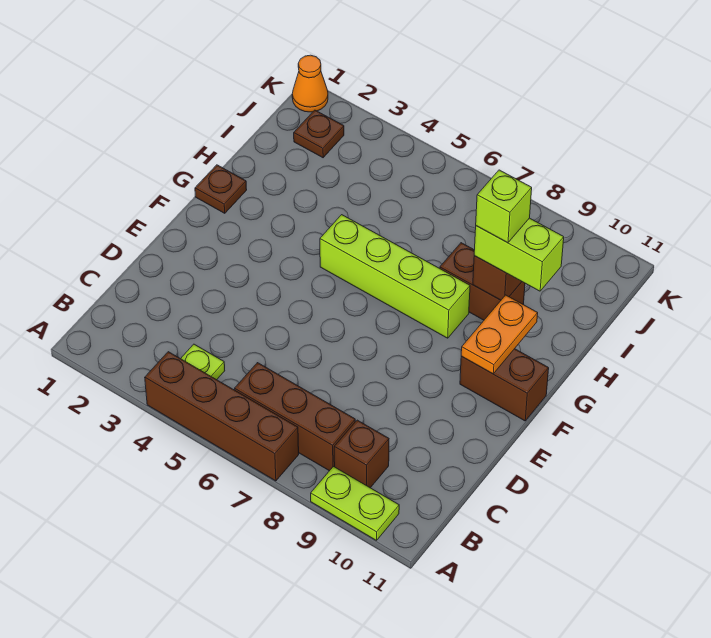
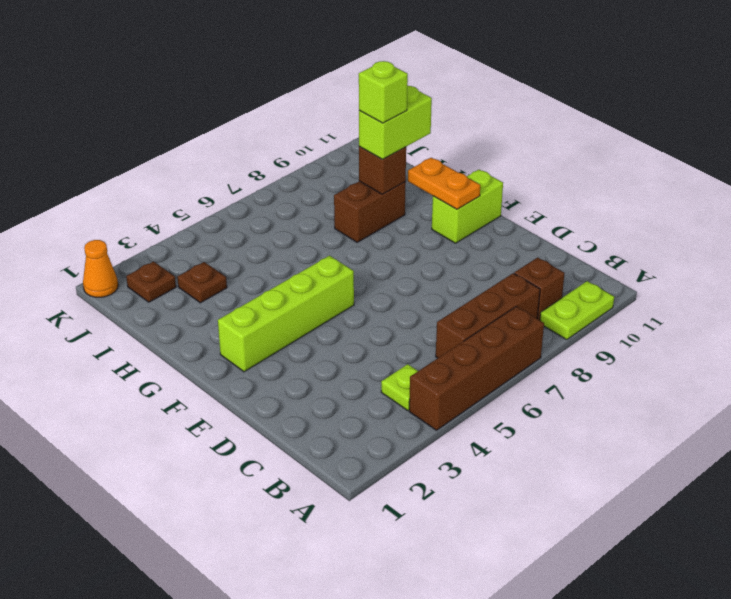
brown brick F10:F11 level 1 -> lime brick F10:F11 level 1
brown plate G1 level 1 -> brown plate I3 level 1
lime brick G5:G8 level 1 -> lime brick F2:F5 level 1

